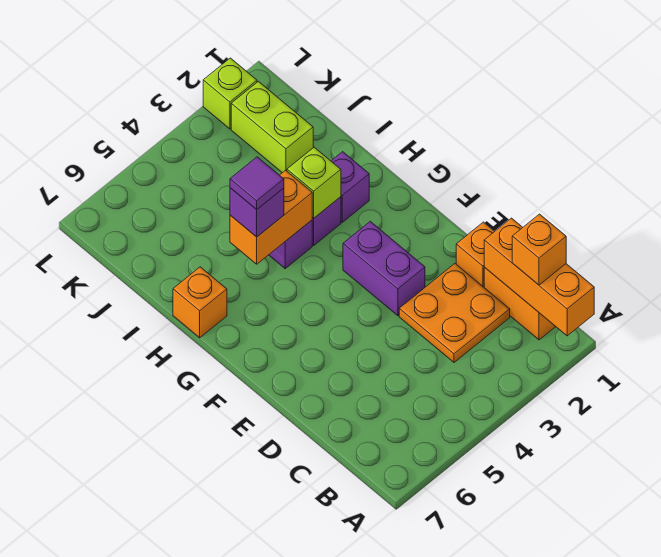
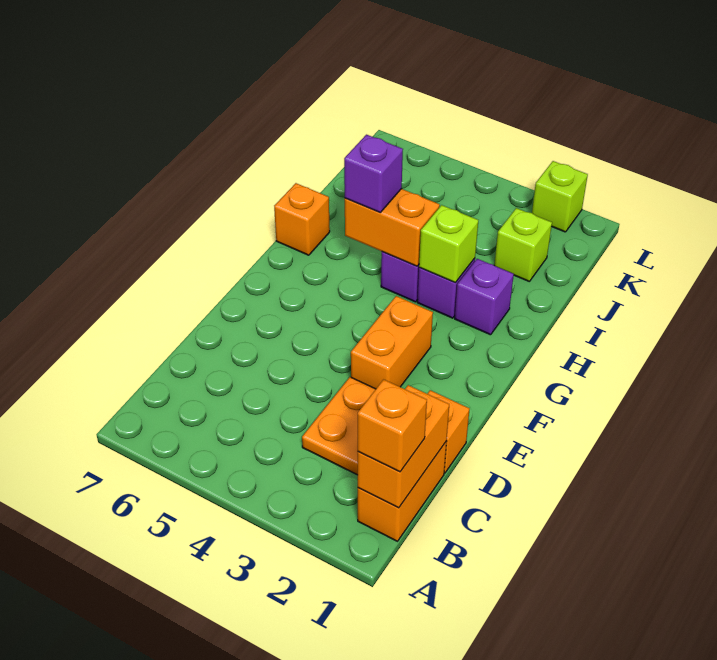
orange brick A1:C1 level 2 -> orange brick B1:C1 level 2
purple brick E3:F3 level 1 -> orange brick E3:F3 level 1
purple tile H5 level 4 -> none
lime brick J2:K2 level 1 -> lime brick J2 level 1

